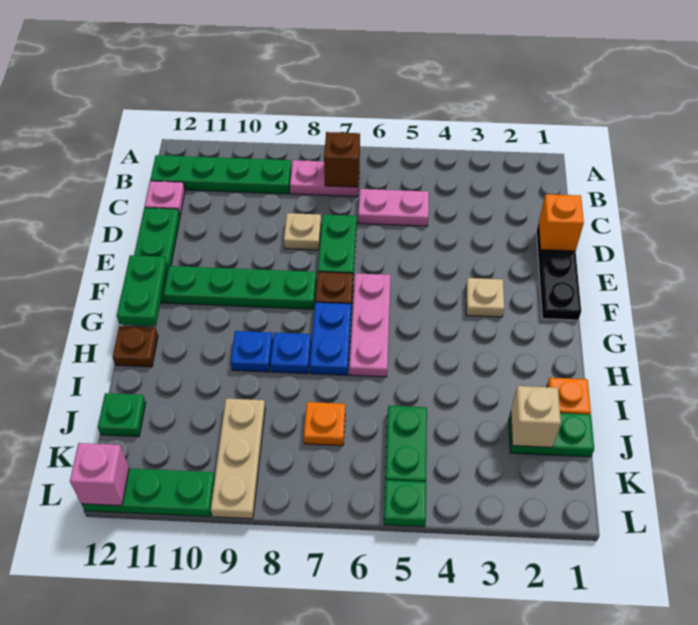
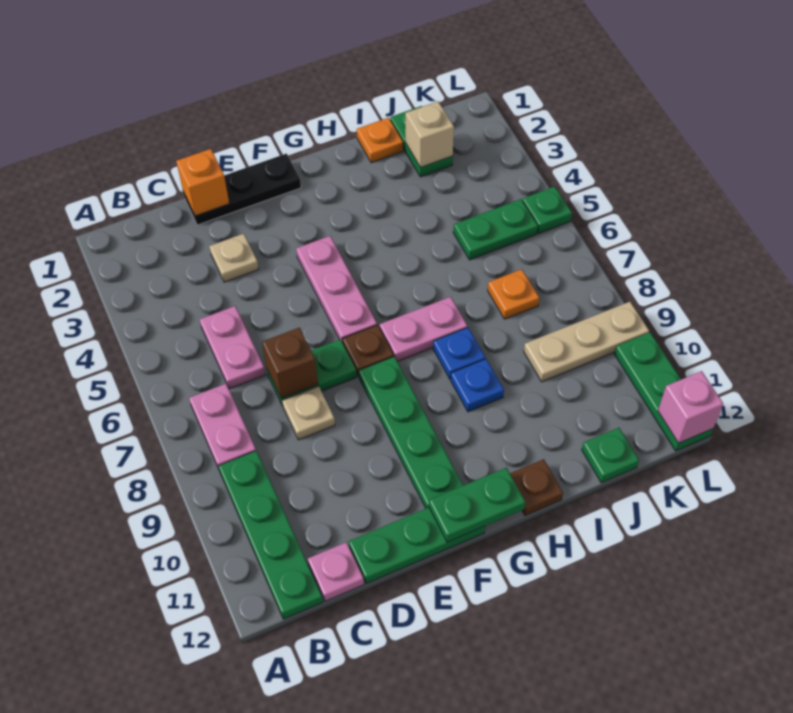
brown brick B7 level 2 -> brown brick D7 level 2
tan plate F3 level 1 -> tan plate D3 level 1
pink plate F6:H6 level 1 -> pink plate F4:F6 level 1
blue plate G7:H7 level 1 -> pink plate G7:H7 level 1

